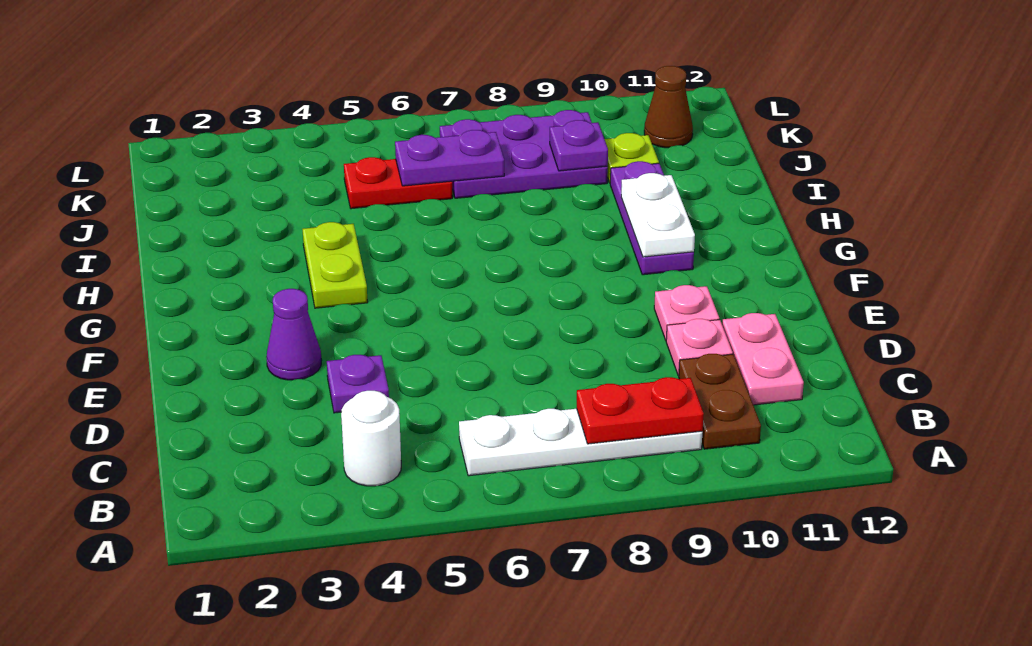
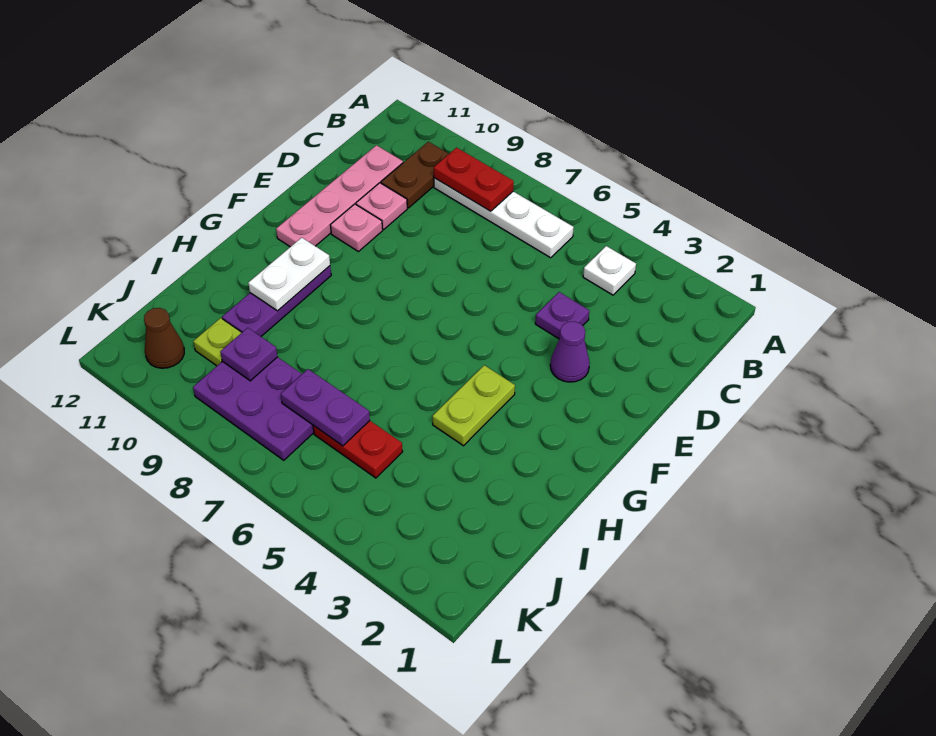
white round brick B4 level 1 -> white plate B4 level 1
pink plate C11:D11 level 1 -> pink plate C11:F11 level 1

